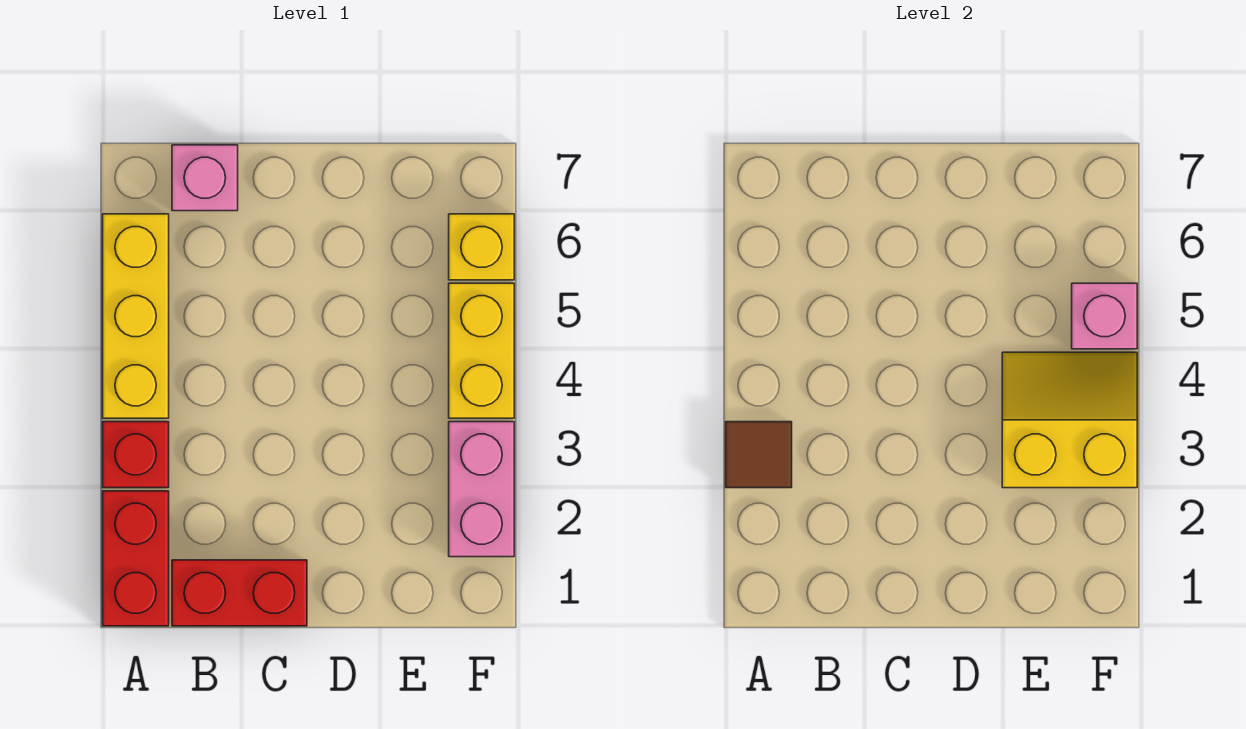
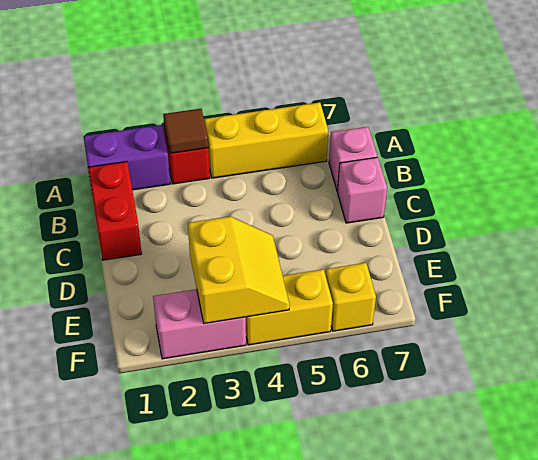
red brick A1:A2 level 1 -> purple brick A1:A2 level 1
pink brick F5 level 2 -> pink brick C7 level 1

